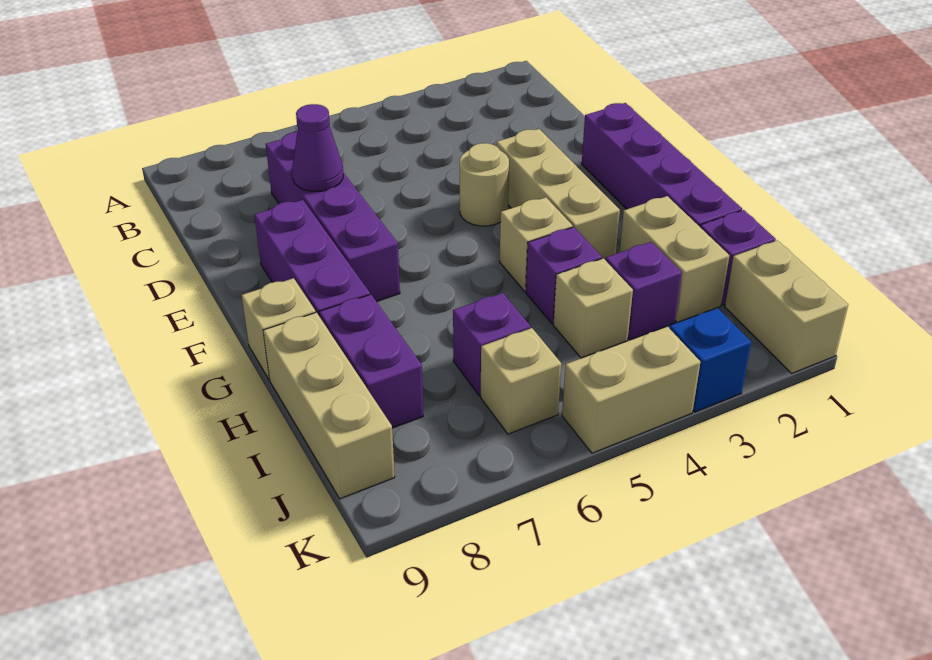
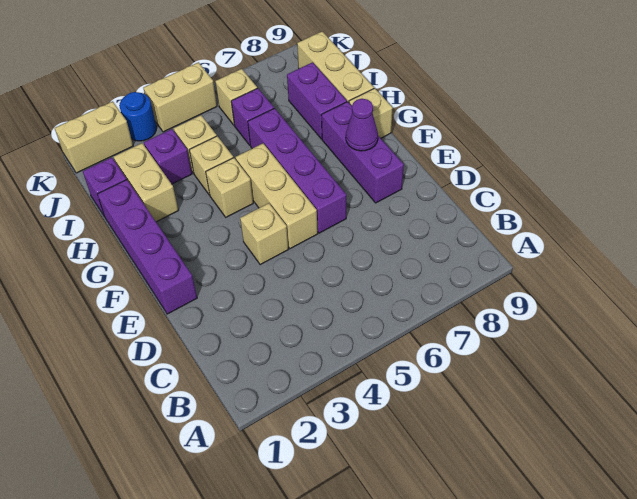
purple brick C7:F7 level 1 -> purple brick E6:H6 level 1
purple cone D7 level 2 -> purple cone F8 level 2
tan brick E3:G3 level 1 -> tan brick E5:G5 level 1
tan round brick E4 level 1 -> tan brick E4 level 1
purple brick H4 level 1 -> tan brick H4 level 1
tan brick J1:K1 level 1 -> tan brick K1:K2 level 1
blue brick K3 level 1 -> blue round brick K3 level 1

